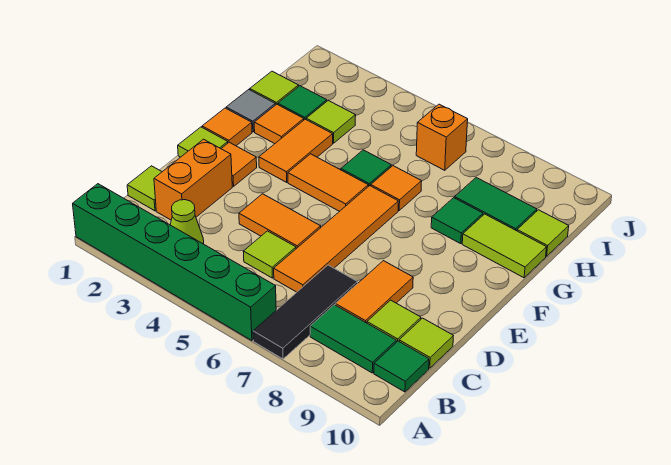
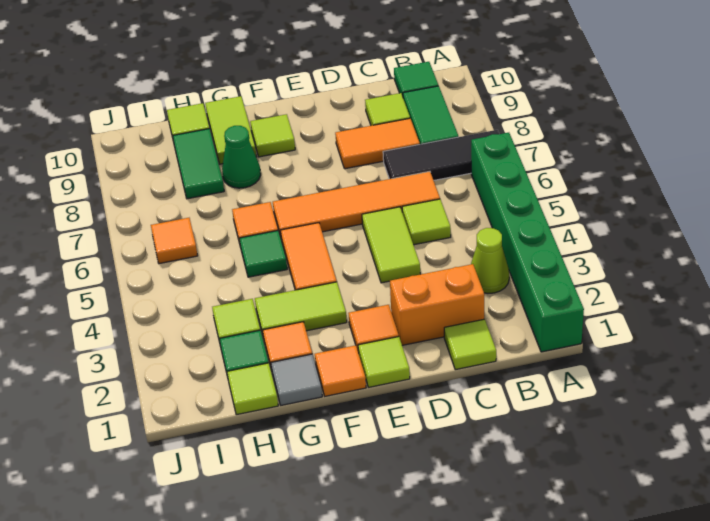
lime tile C10 level 1 -> lime tile F9 level 1
orange tile D4:D5 level 1 -> lime tile D4:D5 level 1
orange tile F3:G3 level 1 -> lime tile F3:G3 level 1
green tile G8 level 1 -> green cone G8 level 1
orange brick I6 level 1 -> orange tile I6 level 1

